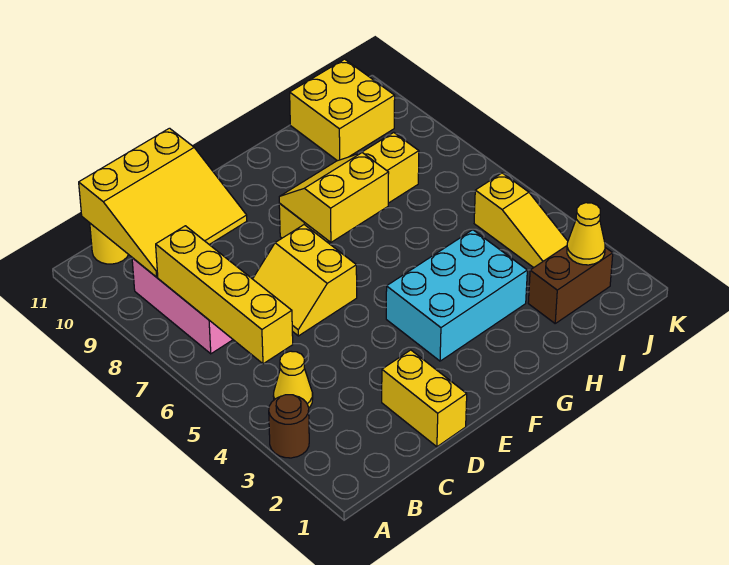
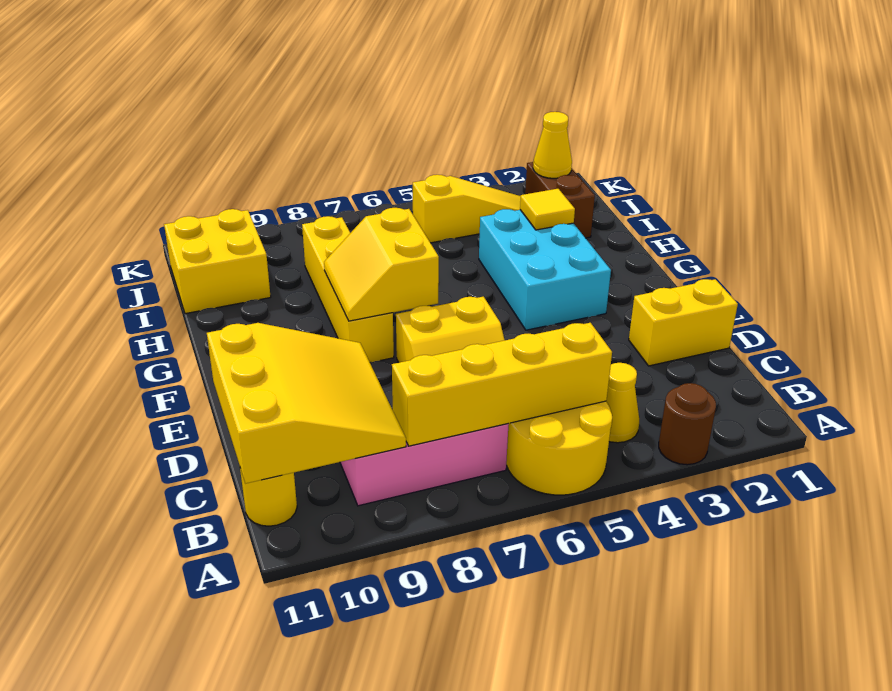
none -> yellow round brick A5:B6 level 1
none -> yellow tile H3 level 2

